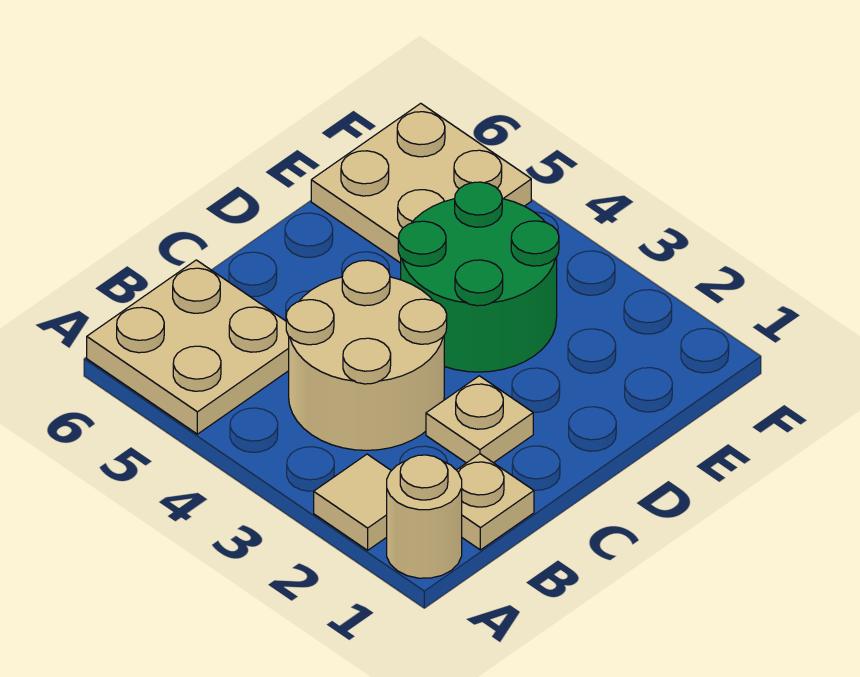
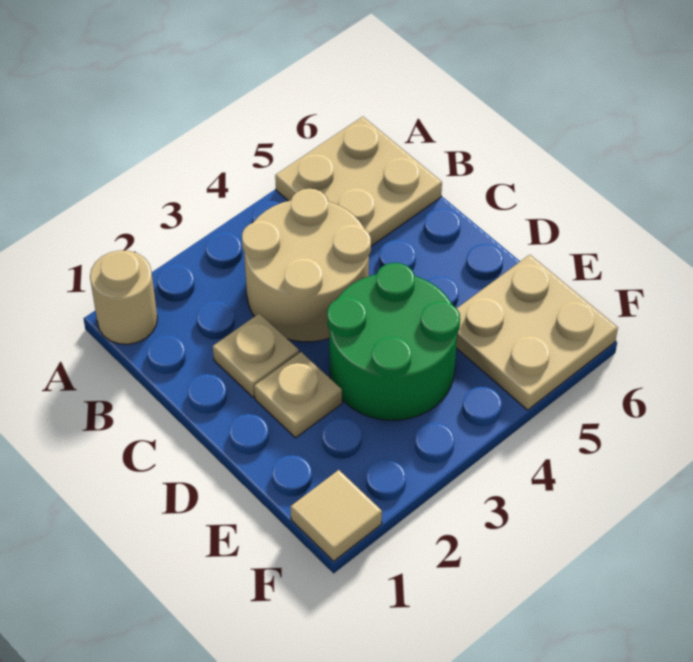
tan tile A2 level 1 -> tan tile F1 level 1
tan plate B1 level 1 -> tan plate D2 level 1

